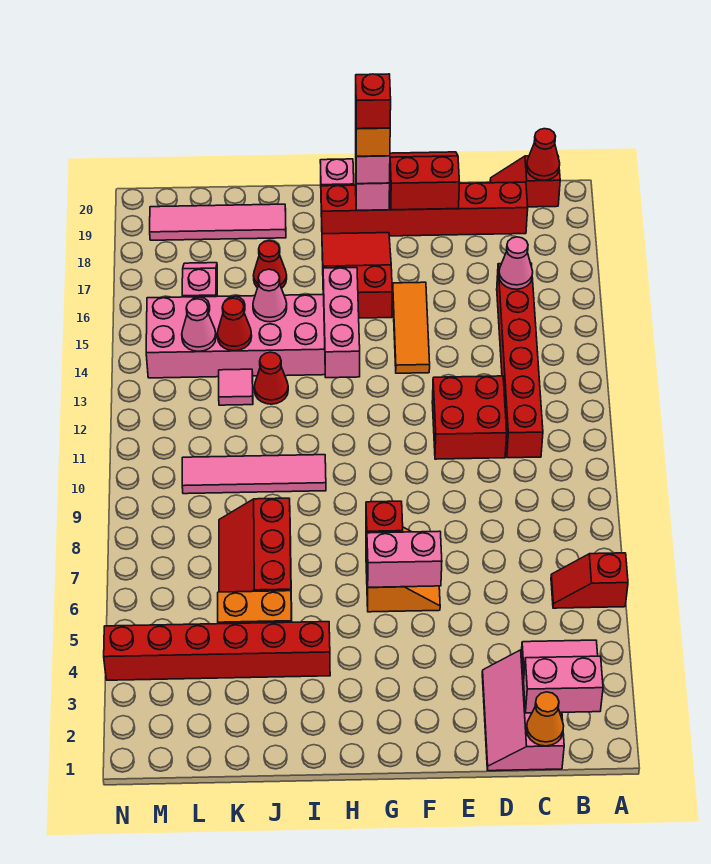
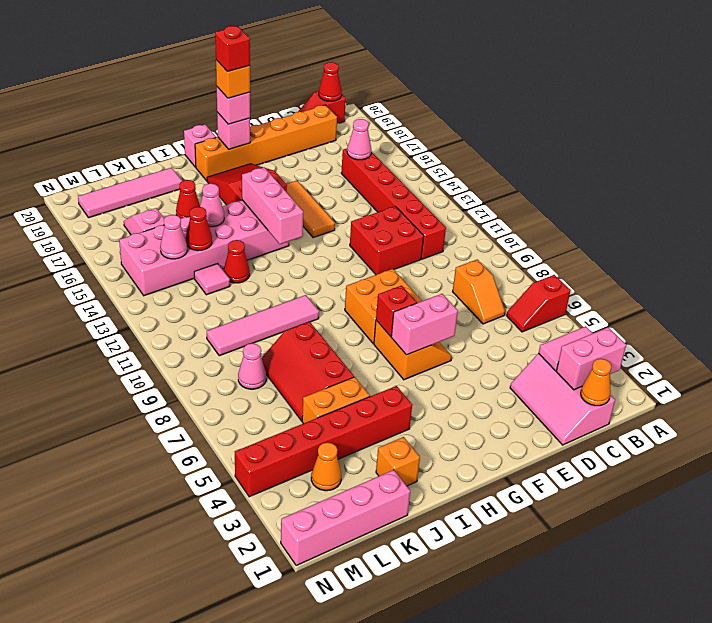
none -> orange slope C7:C8 level 1 top 8
red brick C19:H19 level 1 -> orange brick C19:H19 level 1
red slope E19:F20 level 2 top 19 -> none
none -> orange brick F8:G9 level 1
none -> orange brick J2 level 1
none -> pink brick K1:N1 level 1
none -> orange cone L3 level 1
none -> pink cone L8 level 1

